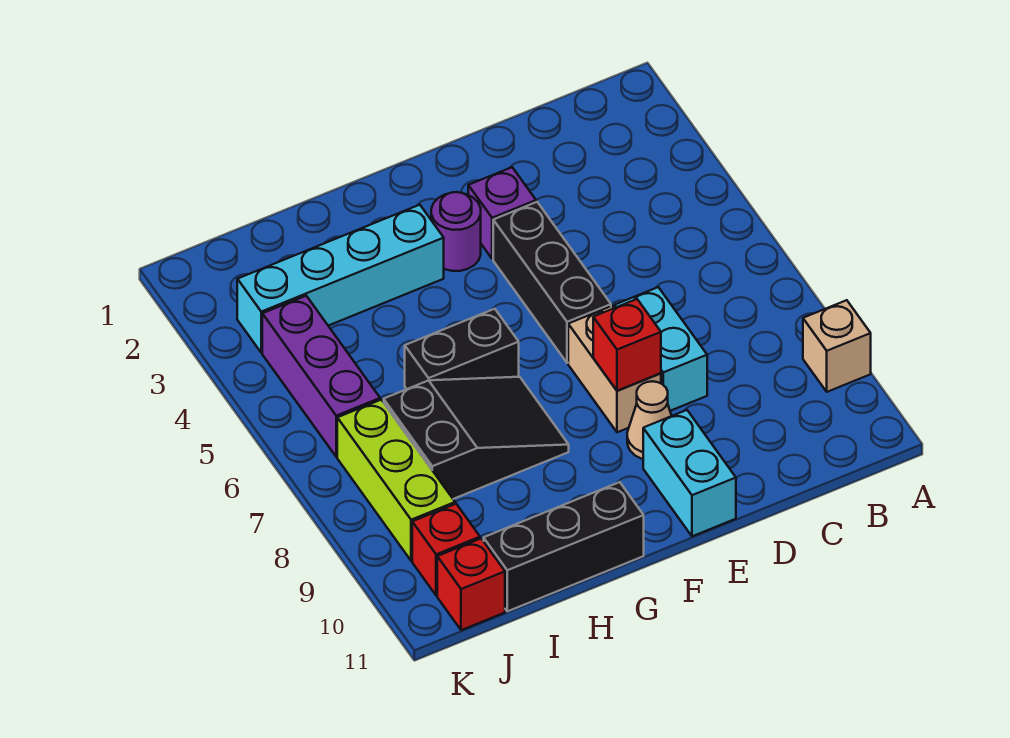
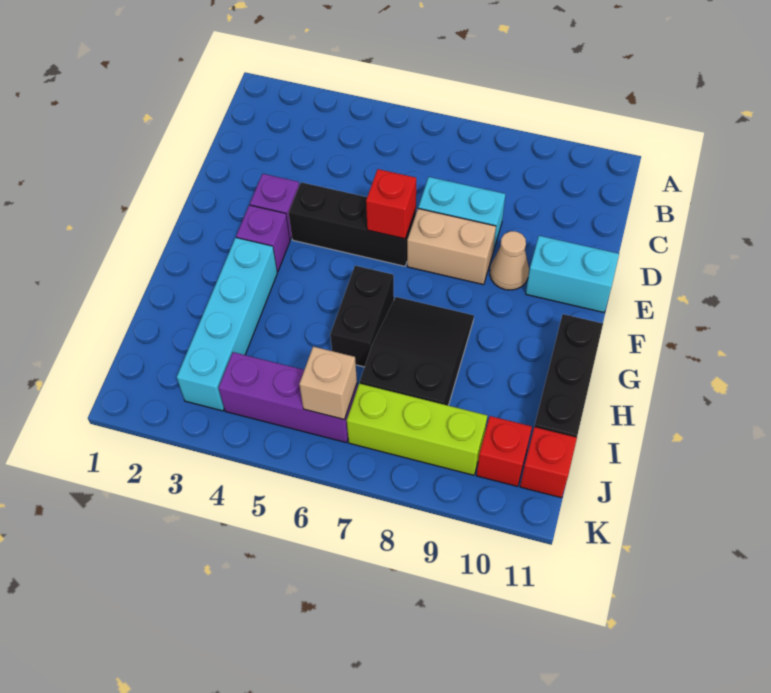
tan brick A9 level 1 -> tan brick J6 level 2
red brick E8 level 2 -> red brick E6 level 2
purple round brick F3 level 1 -> purple brick F3 level 1

